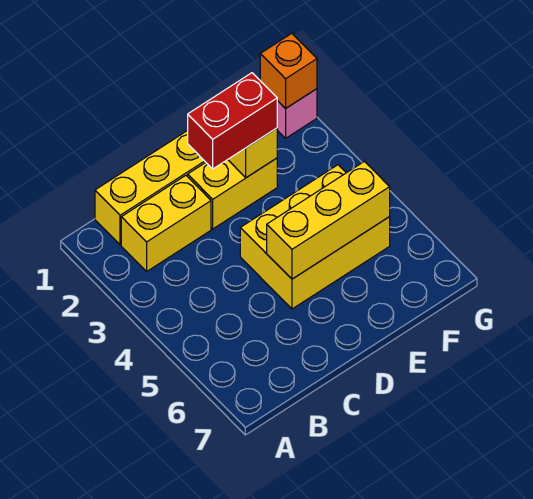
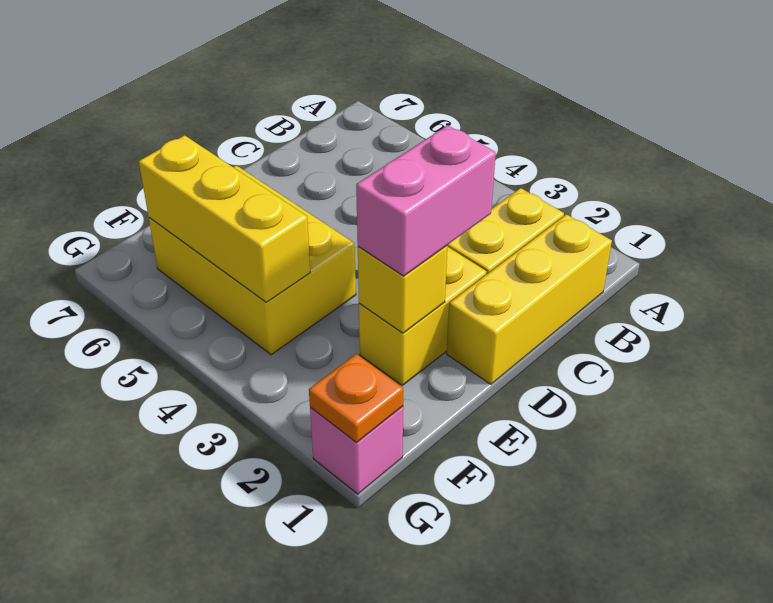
red brick D2:E2 level 3 -> pink brick D2:E2 level 3
yellow brick D4:F5 level 1 -> yellow brick E4:F6 level 1
yellow brick D5:F5 level 2 -> yellow brick F4:F6 level 2
orange brick G1 level 2 -> orange plate G1 level 2

